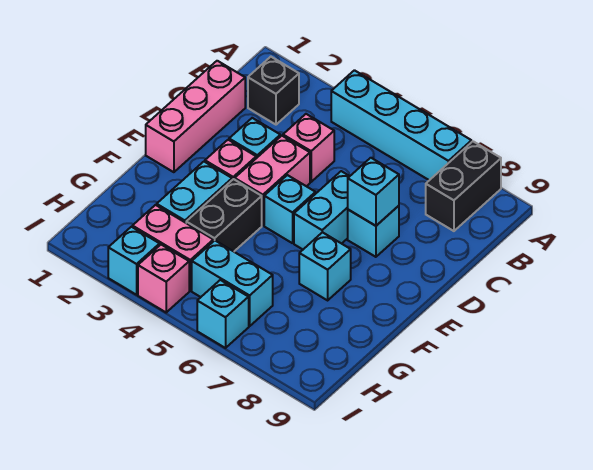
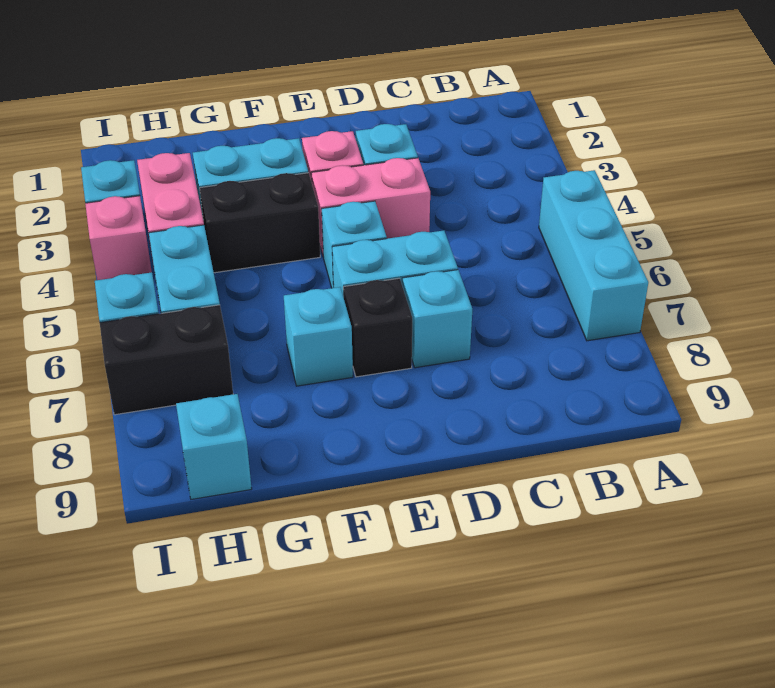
cyan brick A4:A7 level 1 -> cyan brick A5:A7 level 1
black brick A8:B8 level 1 -> black brick H7:I7 level 1
black brick B2 level 1 -> black brick E7 level 1
pink brick C1:E1 level 1 -> none
pink brick C4 level 1 -> none
cyan brick D7 level 2 -> cyan brick H9 level 1

